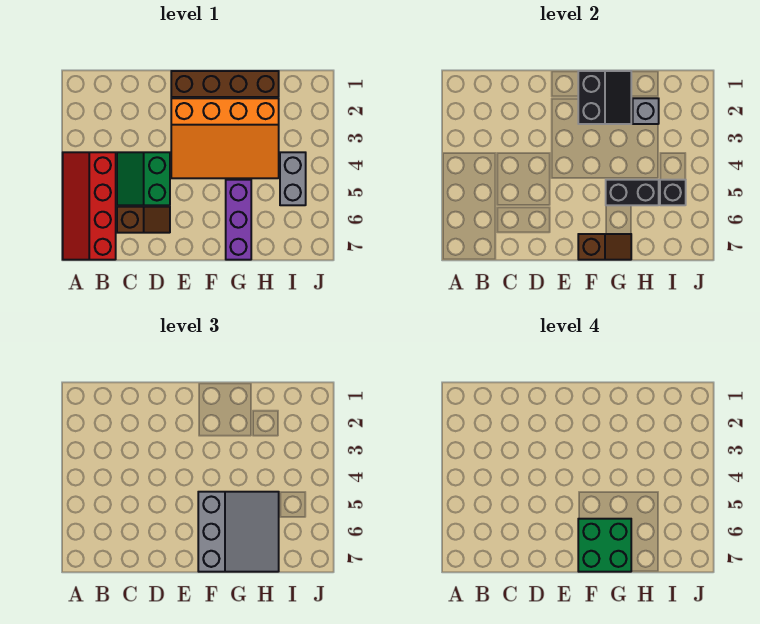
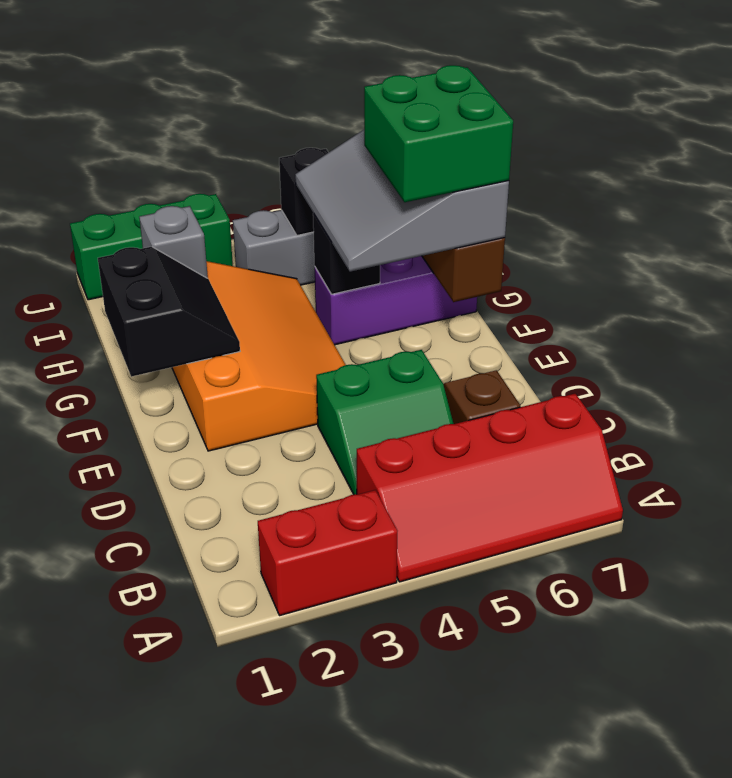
none -> red brick A2:A3 level 1
brown brick E1:H1 level 1 -> none
black slope F1:G2 level 2 top F -> black slope F1:G2 level 2 top 1
grey slope F5:H7 level 3 top F -> grey slope F5:H7 level 3 top 7
black brick G5:H5 level 2 -> black brick G5 level 2
none -> green brick J1:J3 level 1

